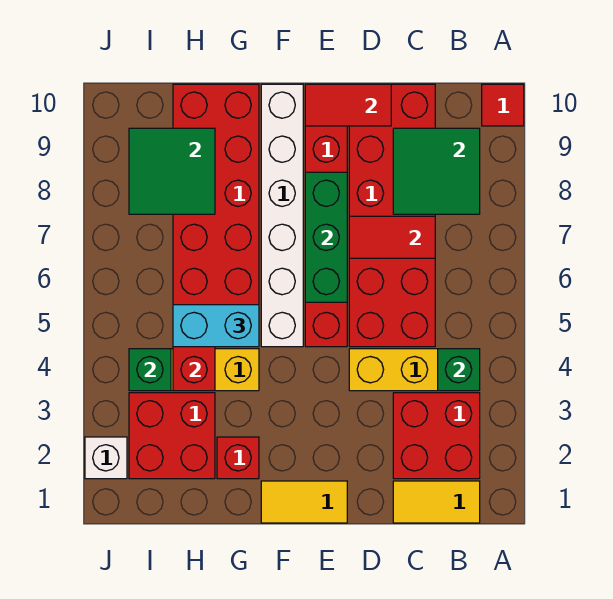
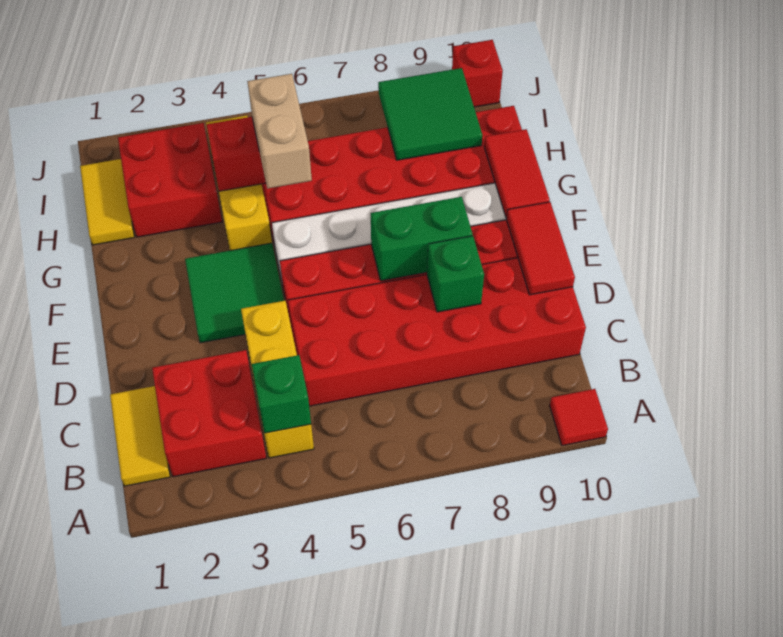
green tile B8:C9 level 2 -> green tile E3:F4 level 1
red tile C7:D7 level 2 -> red tile F10:G10 level 2
yellow tile E1:F1 level 1 -> yellow tile H1:I1 level 1
green brick E6:E8 level 2 -> green brick E7:E8 level 2
red brick G2 level 1 -> red brick J10 level 1
cyan brick G5:H5 level 3 -> tan brick G5:H5 level 3
green brick I4 level 2 -> green brick D8 level 2
white brick J2 level 1 -> none

